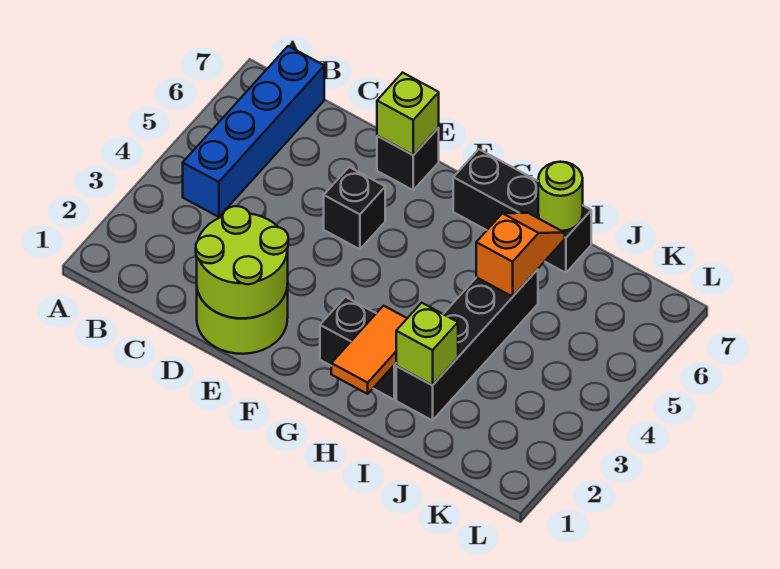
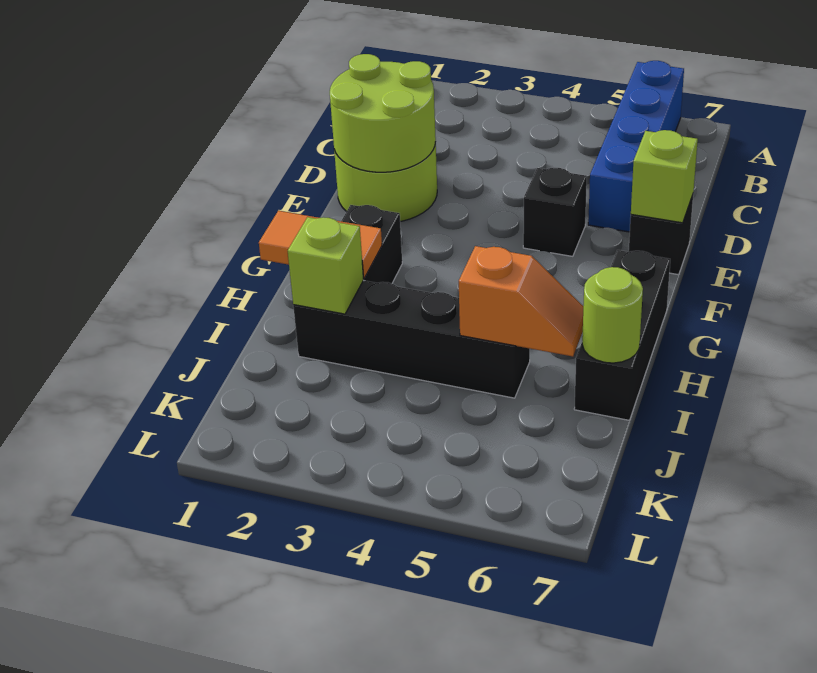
blue brick B4:B7 level 1 -> blue brick A6:D6 level 1

